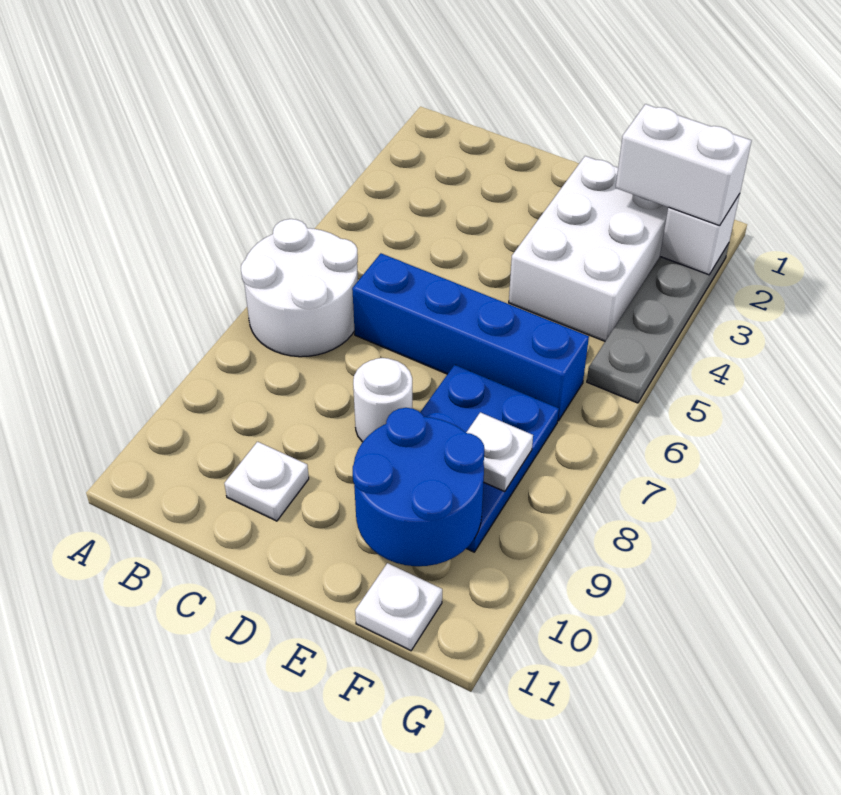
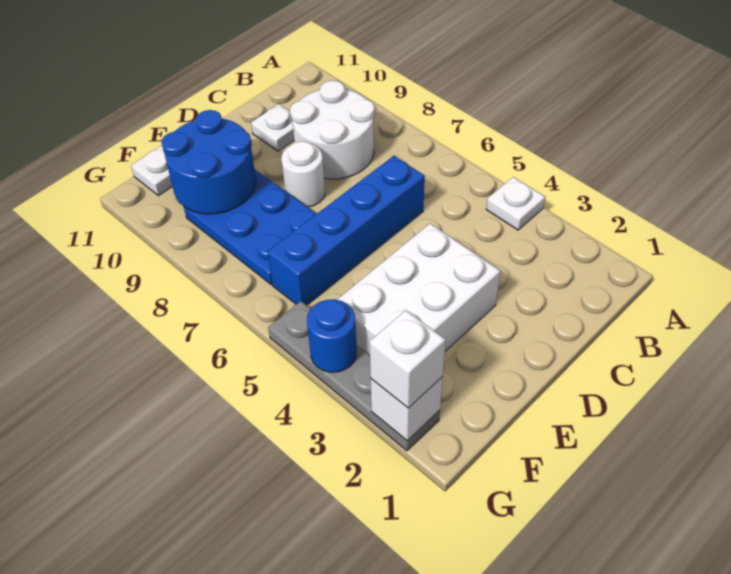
white round brick A6:B7 level 1 -> white round brick B8:C9 level 1
white brick E2:F4 level 1 -> white brick D3:F4 level 1
white brick F2:G2 level 3 -> white brick G2 level 3
white plate F8 level 2 -> white plate A4 level 1
none -> blue round brick G4 level 2

